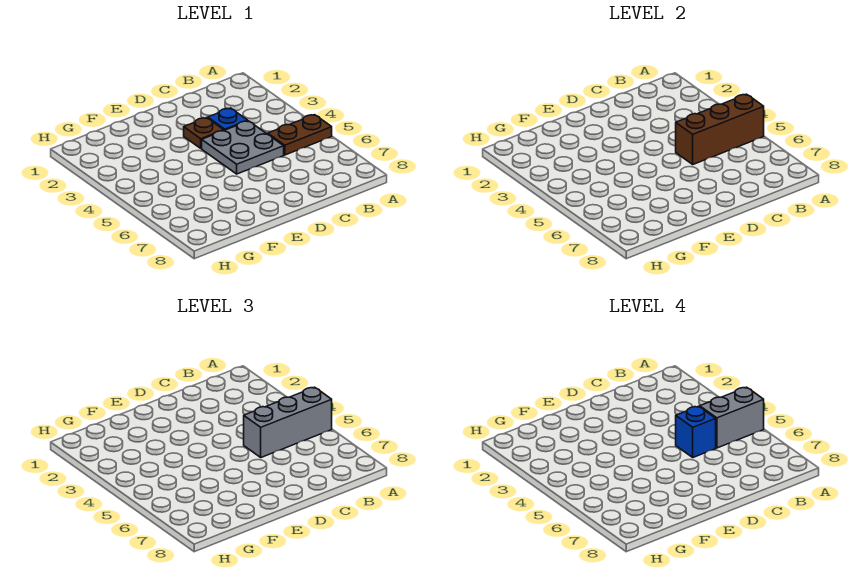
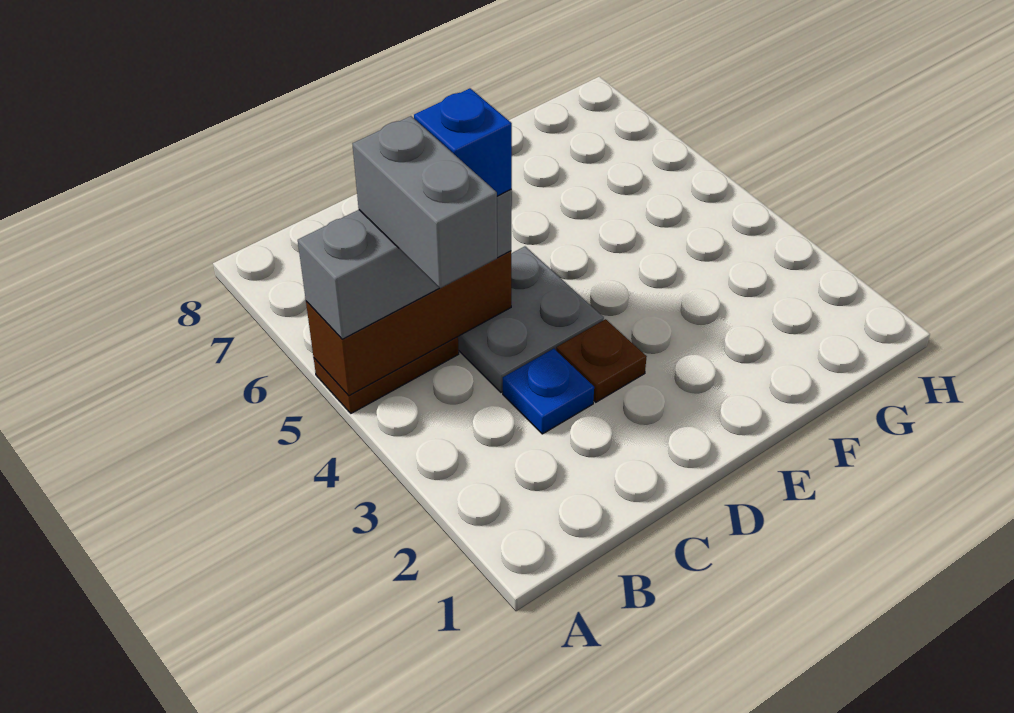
grey brick A5:B5 level 4 -> grey brick B4:B5 level 4

